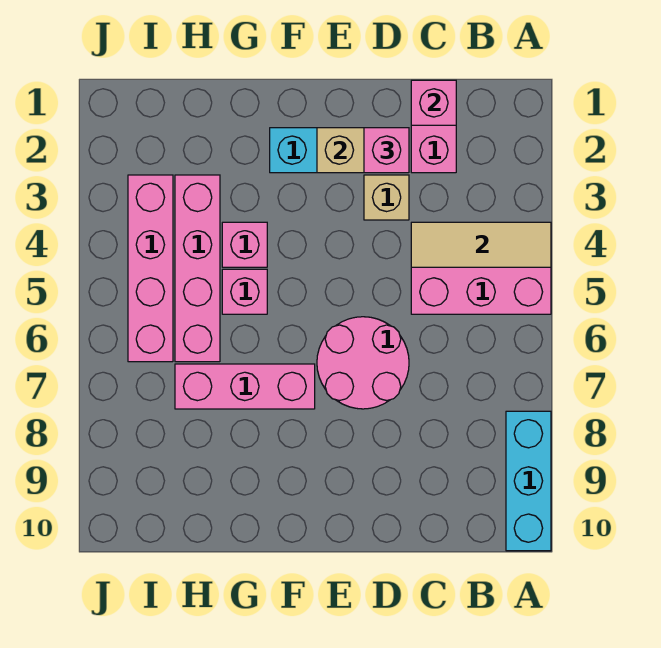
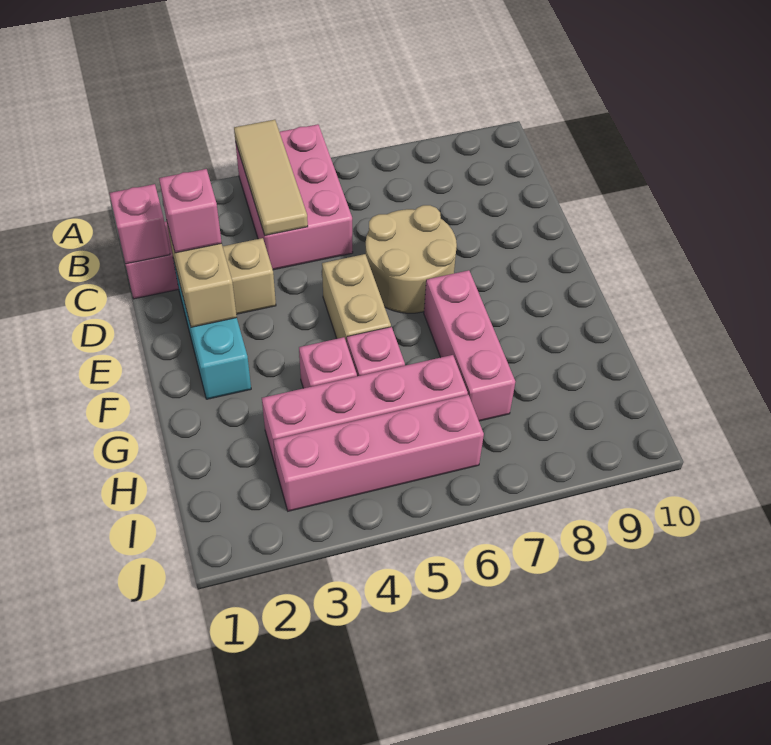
cyan brick A8:A10 level 1 -> none
pink round brick D6:E7 level 1 -> tan round brick D6:E7 level 1
none -> tan brick E5:F5 level 1

